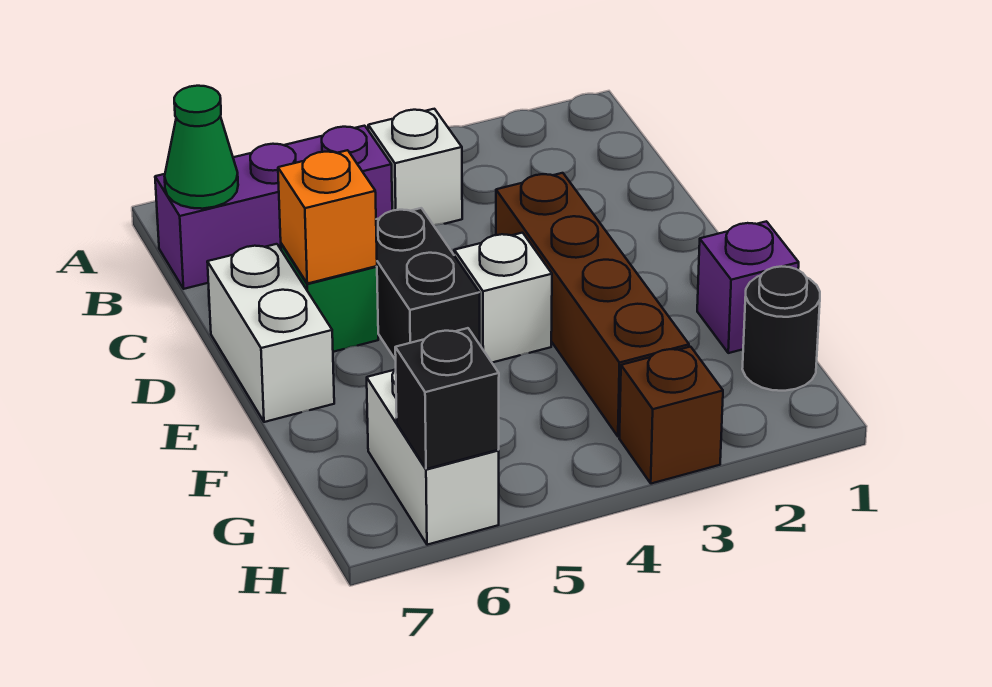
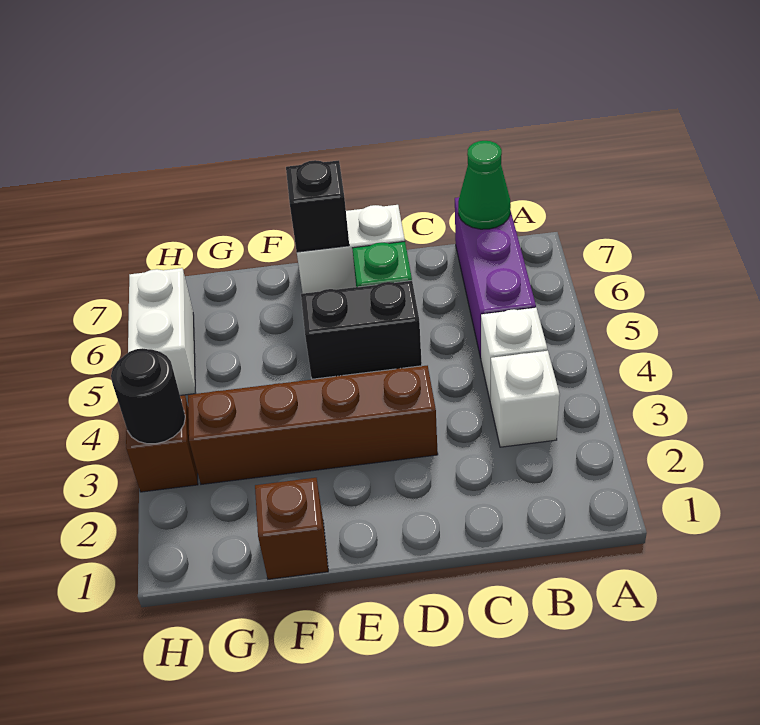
orange brick D6 level 2 -> none
white brick E4 level 1 -> white brick B3 level 1
purple brick F1 level 1 -> brown brick F1 level 1
black round brick G1 level 1 -> black round brick H3 level 2
white brick G6:H6 level 1 -> white brick H5:H6 level 1
black brick H6 level 2 -> black brick E7 level 2

